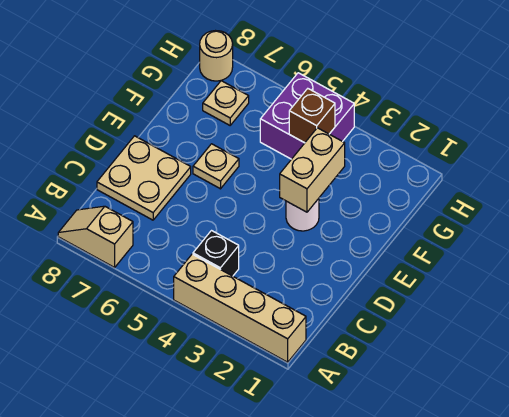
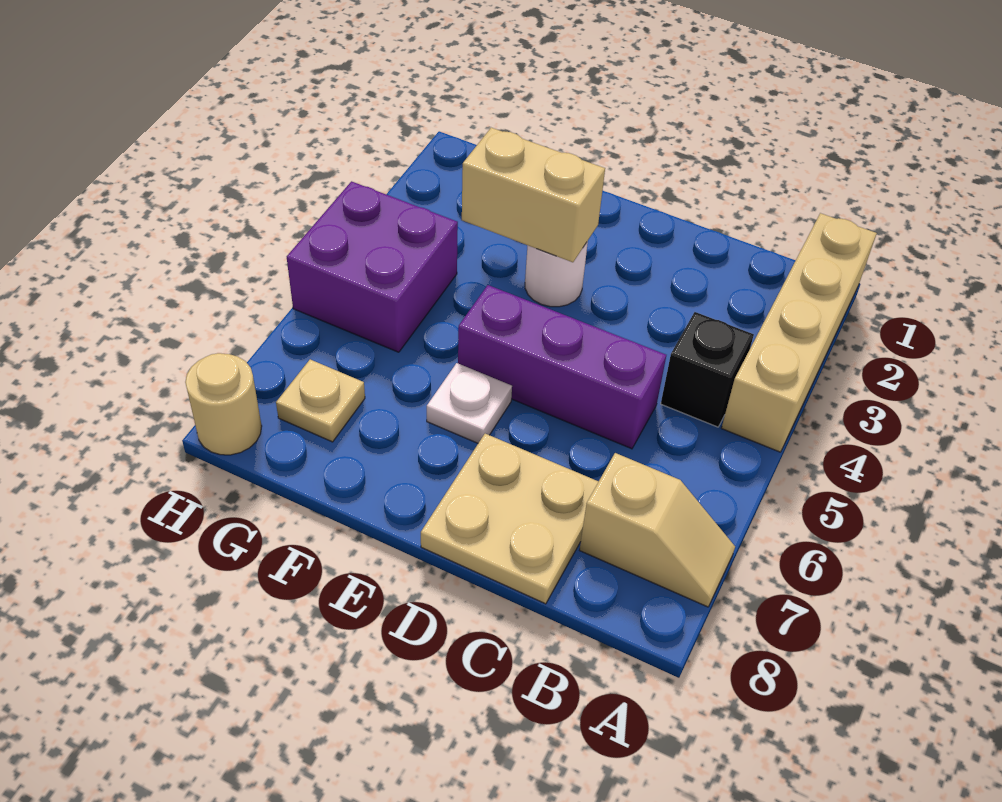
tan slope A7:A8 level 1 top 7 -> tan slope A7:B7 level 1 top B
none -> purple brick C5:E5 level 1
tan plate E6 level 1 -> white plate E6 level 1
brown brick G4 level 2 -> none

